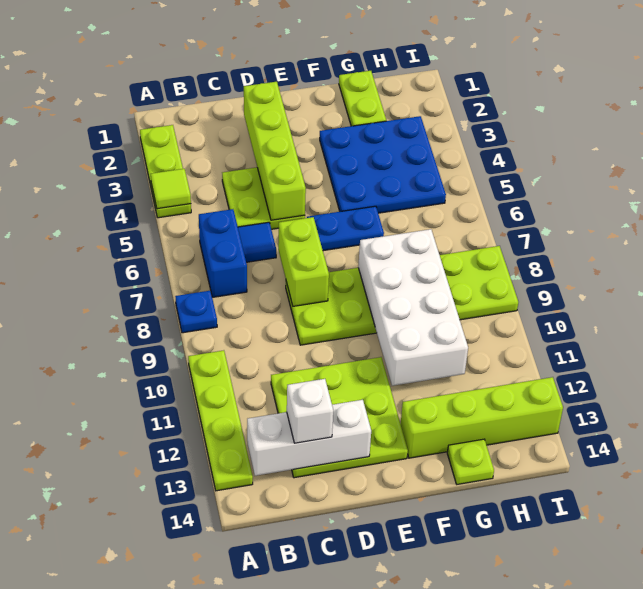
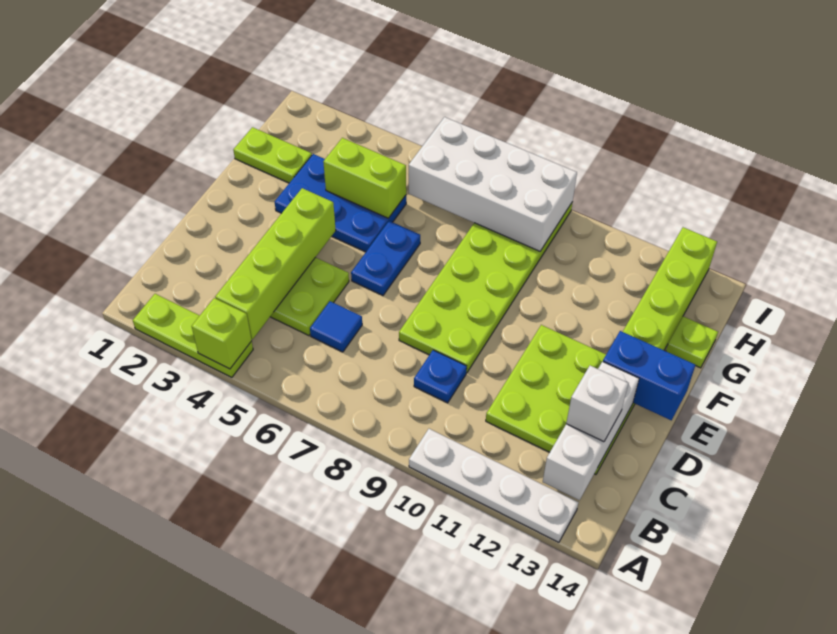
lime tile A4 level 2 -> lime brick A4 level 2
blue plate A8 level 1 -> blue plate C9 level 1
lime plate A10:A13 level 1 -> white plate A10:A13 level 1
blue brick B6:B7 level 1 -> blue brick E13:E14 level 2
lime brick D2:D5 level 2 -> lime brick B4:E4 level 2
lime brick D7:D8 level 2 -> lime brick G4:G5 level 2
blue plate F3:H5 level 1 -> blue plate F3:G5 level 1
white brick F8:G11 level 2 -> white brick H6:I9 level 2

